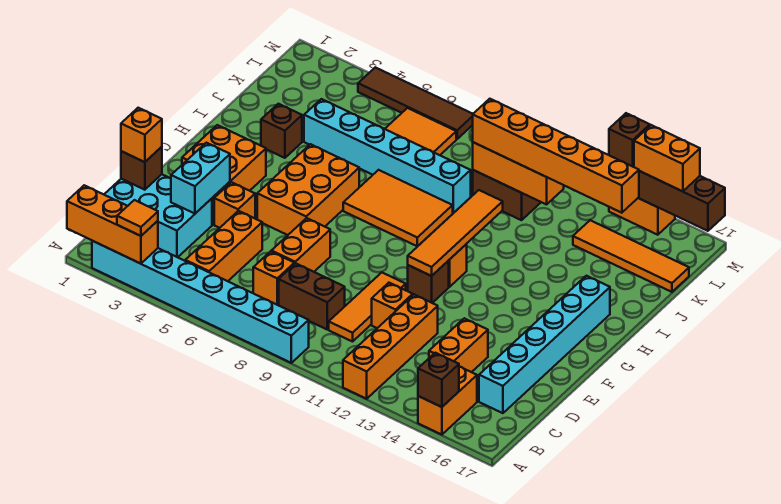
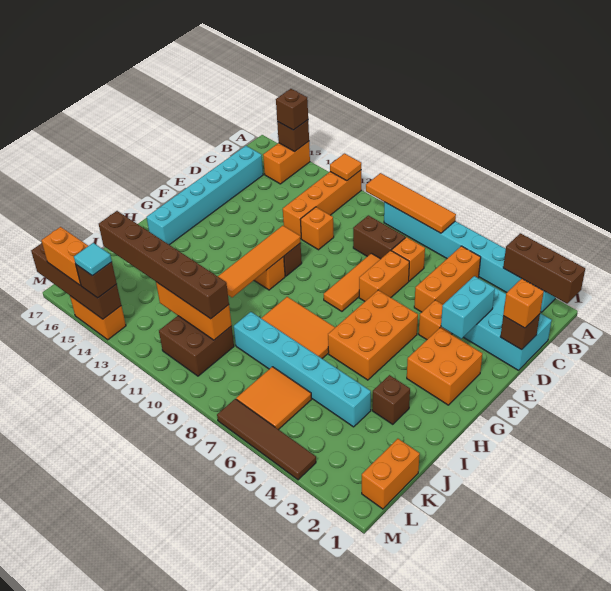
orange brick A1:A3 level 2 -> brown brick A1:A3 level 2
orange tile A3 level 3 -> orange tile A12 level 2
none -> brown brick A15 level 3
orange tile C10:E10 level 1 -> orange tile D8:F8 level 1
orange brick C14:D14 level 1 -> orange brick K1:L1 level 1
orange brick K10:K15 level 3 -> brown brick K10:K15 level 3
orange tile K14:K17 level 1 -> orange tile A7:A10 level 2
none -> cyan tile M14 level 4

